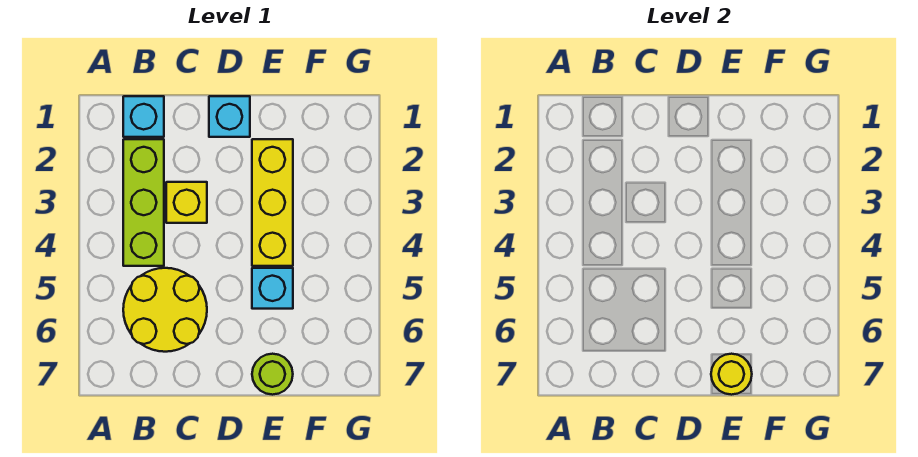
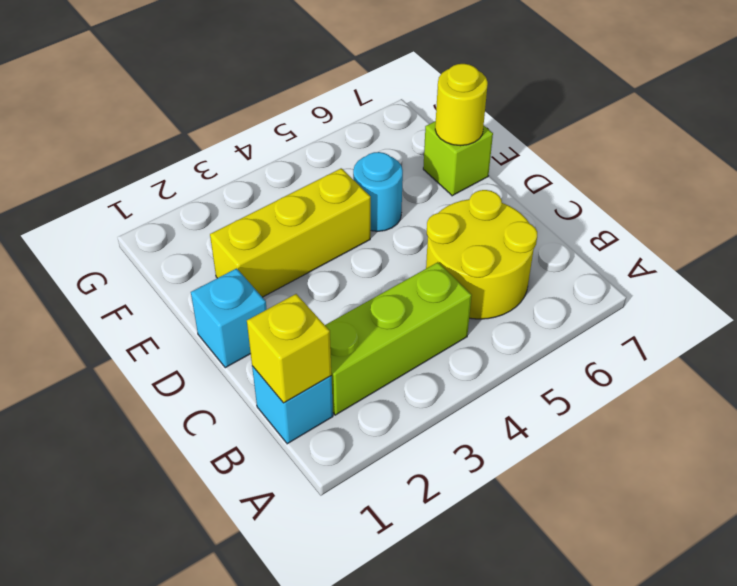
yellow brick C3 level 1 -> yellow brick B1 level 2
cyan brick E5 level 1 -> cyan round brick E5 level 1
lime round brick E7 level 1 -> lime brick E7 level 1

